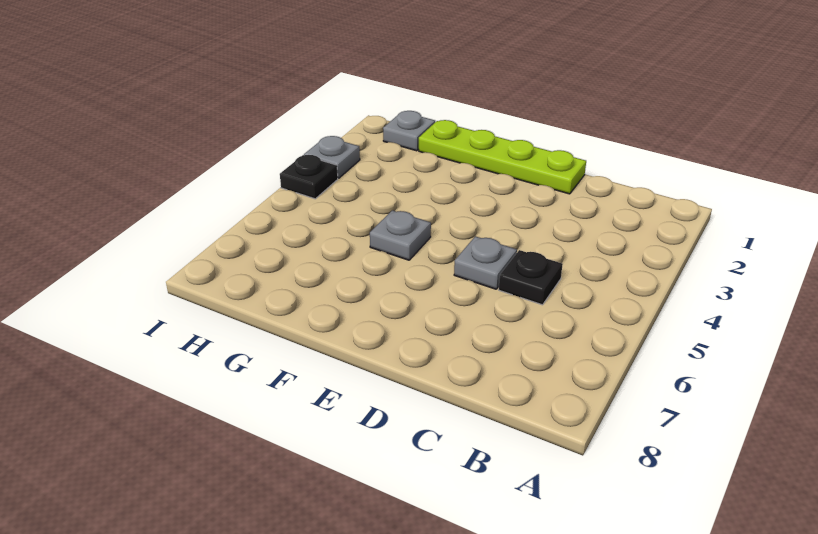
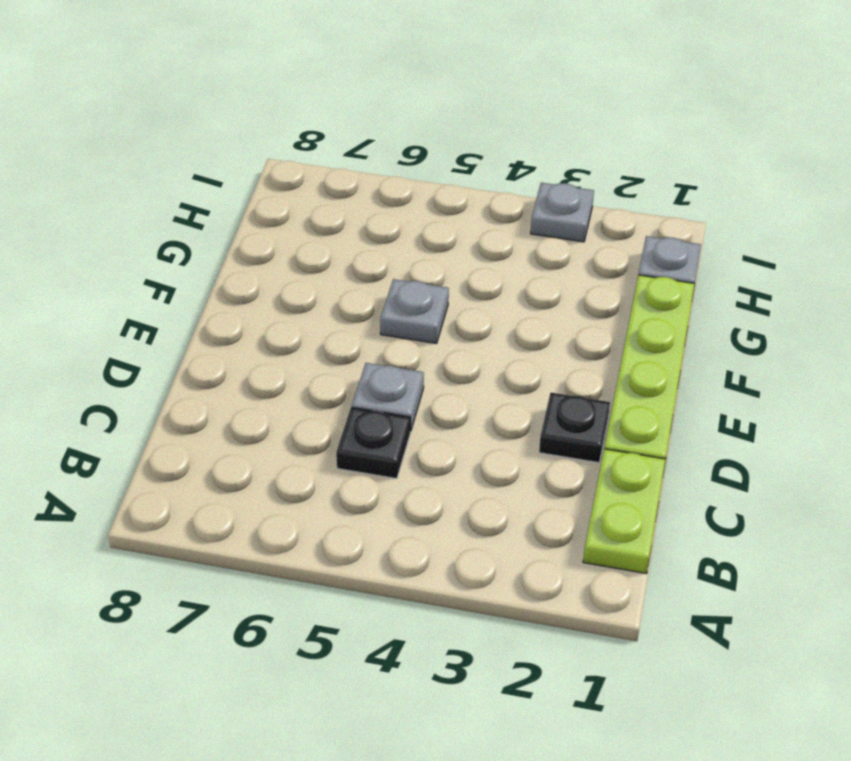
none -> lime plate B1:C1 level 1
black plate I4 level 1 -> black plate D2 level 1

